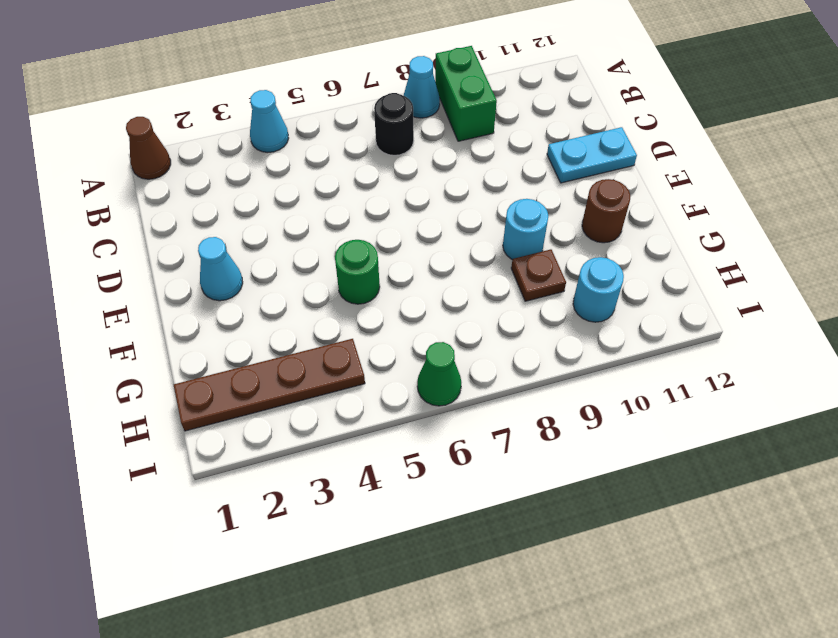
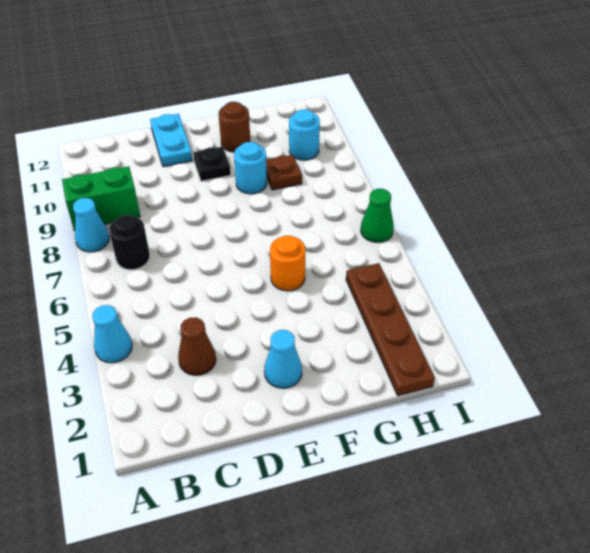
brown cone A1 level 1 -> brown cone C3 level 1
none -> black plate E10 level 1
green round brick F5 level 1 -> orange round brick F5 level 1

